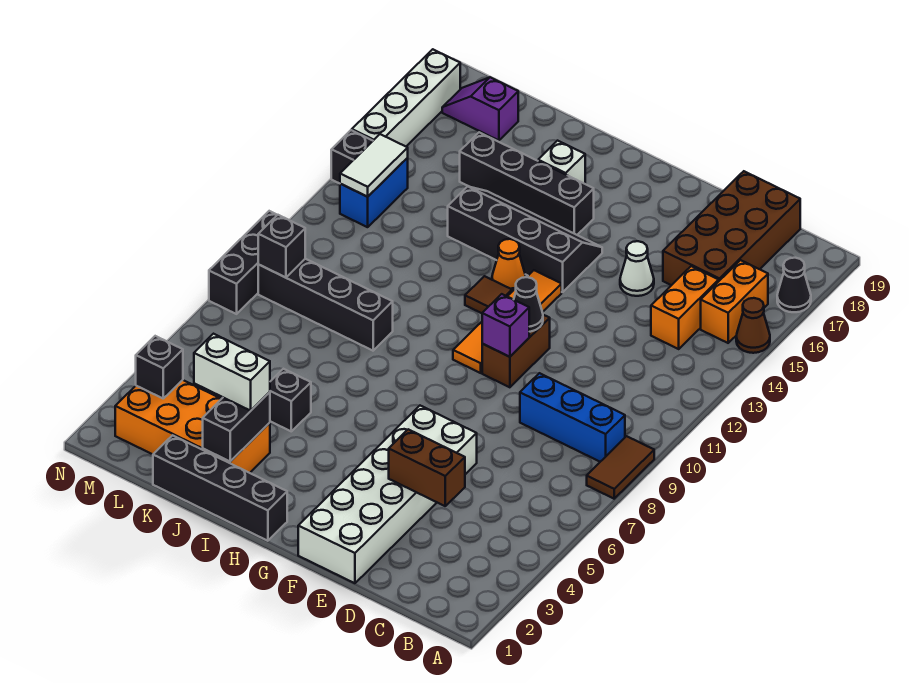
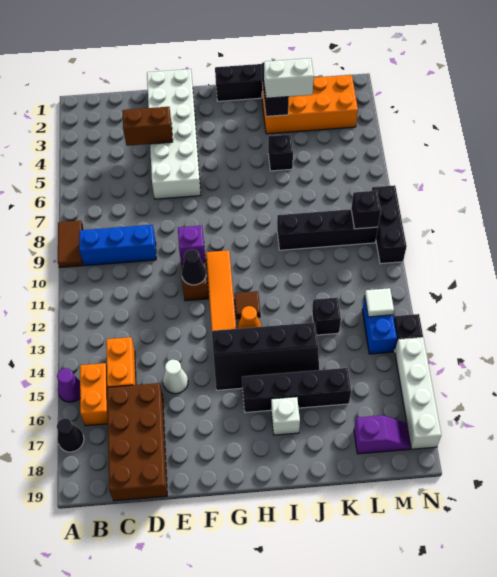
brown cone A15 level 1 -> purple cone A15 level 1
black brick M3 level 2 -> black brick K13 level 1
white tile M13:M14 level 2 -> white tile M13 level 2

